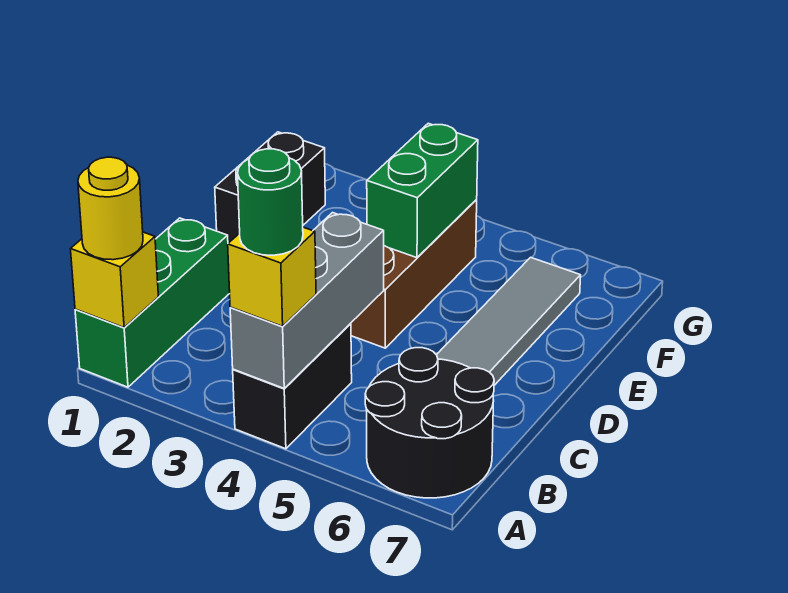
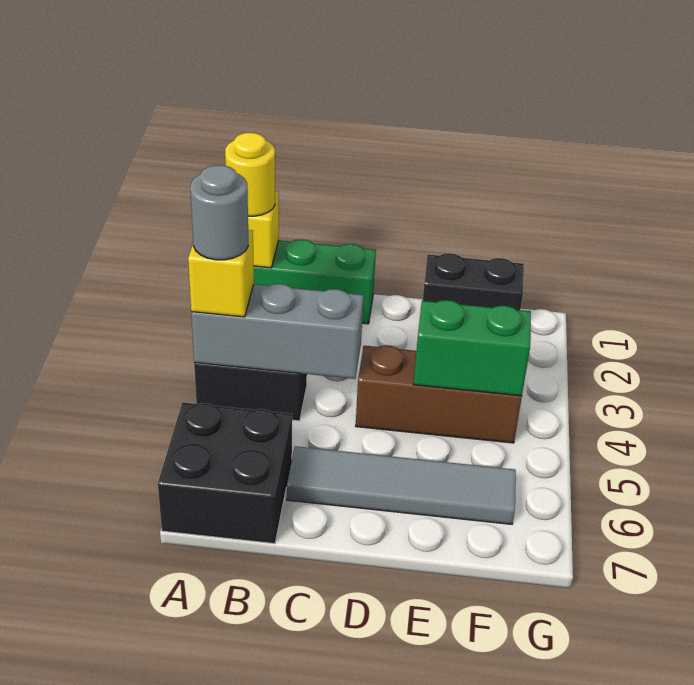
green round brick A4 level 4 -> grey round brick A4 level 4
black round brick A6:B7 level 1 -> black brick A6:B7 level 1

